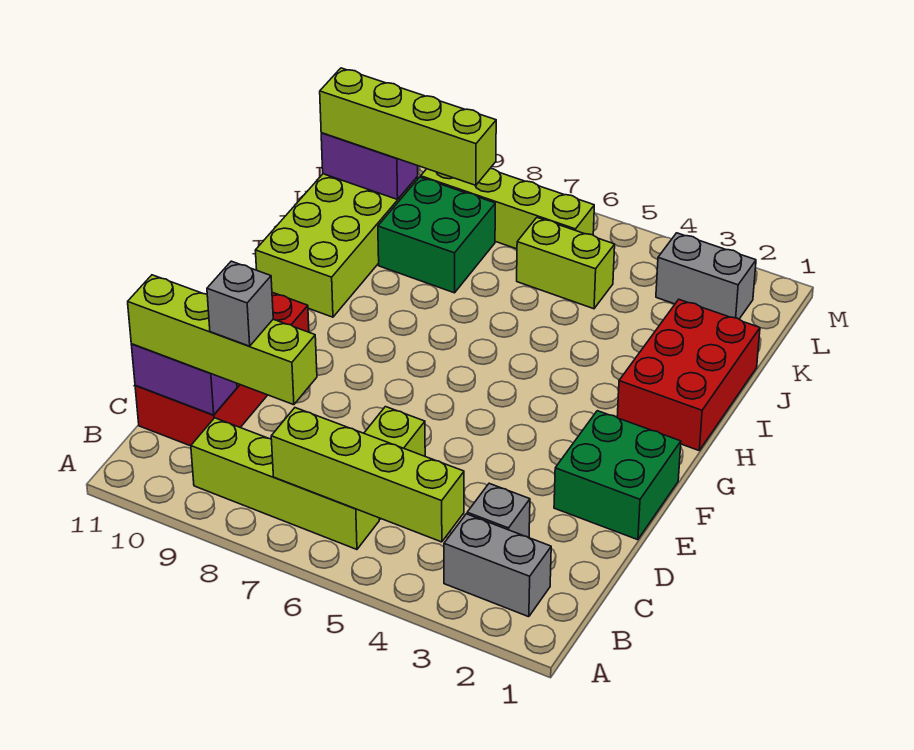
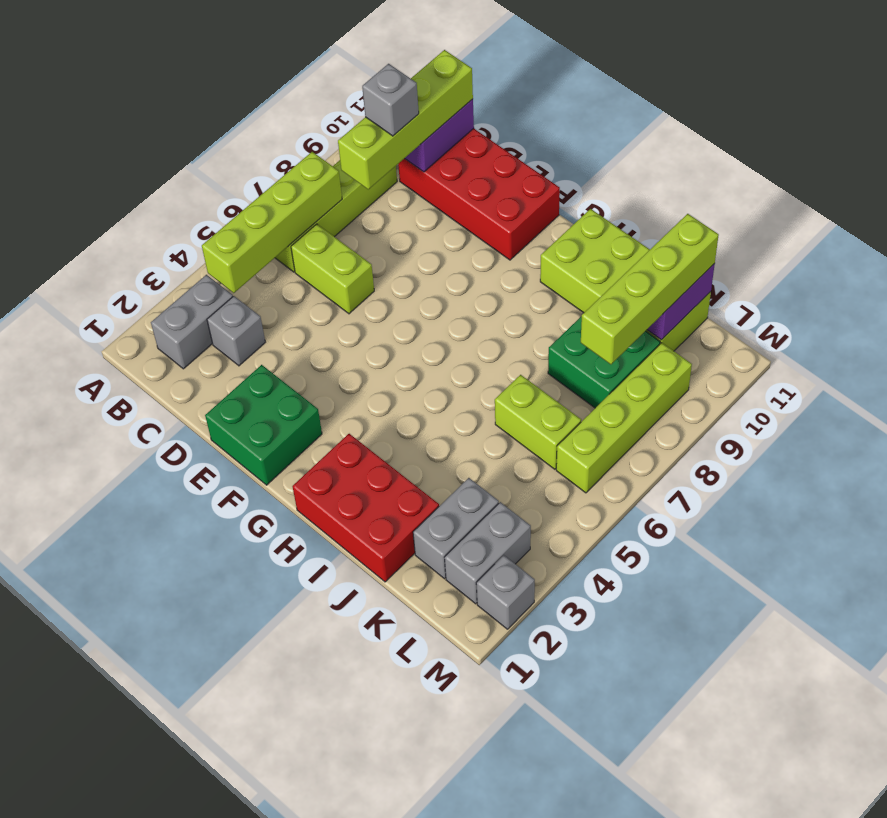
none -> grey brick K2:K3 level 1
lime brick K5:K6 level 1 -> lime brick J6:K6 level 1
none -> grey brick M2 level 1

